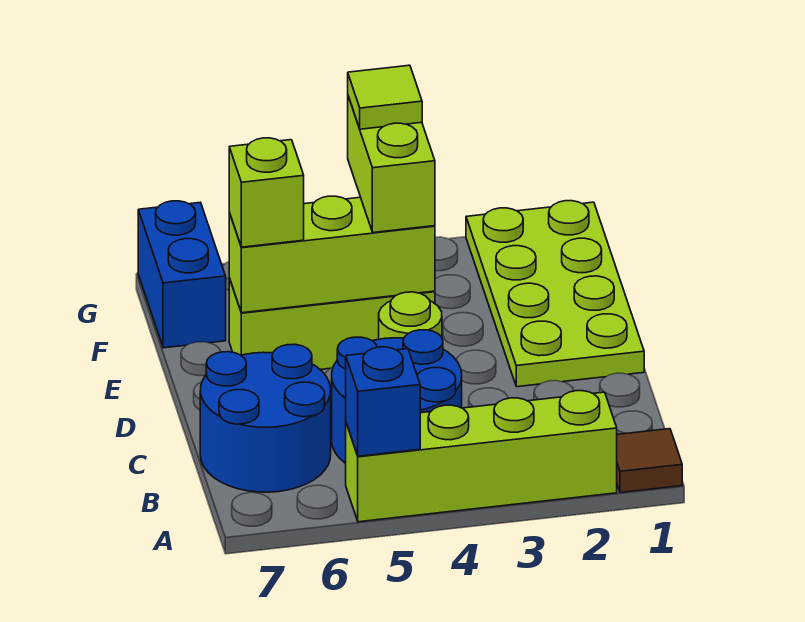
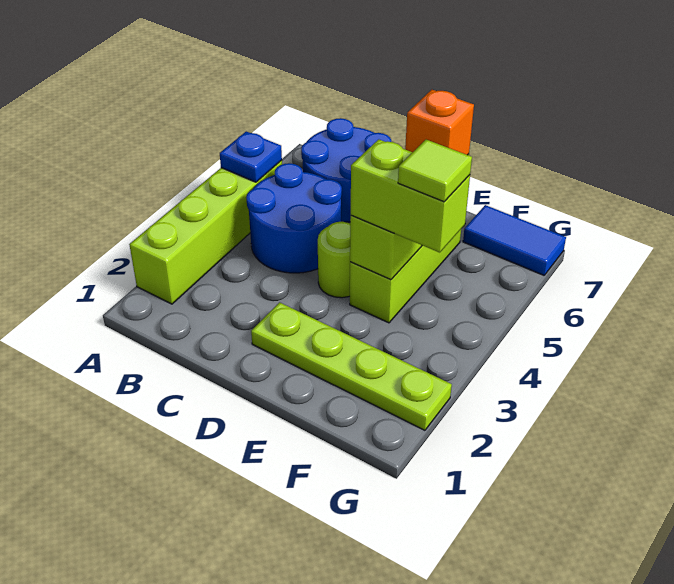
brown tile A1 level 1 -> none
blue brick A5 level 2 -> blue plate A5 level 2
lime plate D1:G2 level 1 -> lime plate D2:G2 level 1
lime brick E6 level 3 -> orange brick E6 level 3
blue brick F7:G7 level 1 -> blue tile F7:G7 level 1

